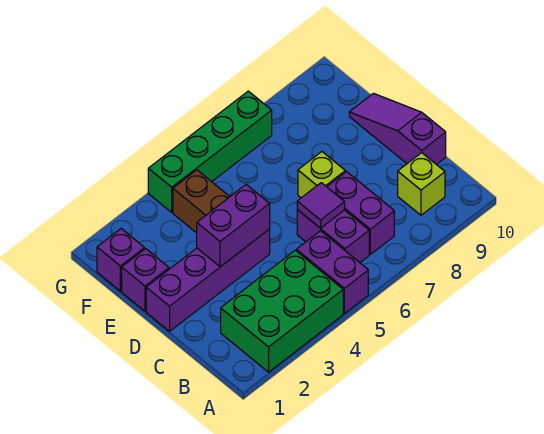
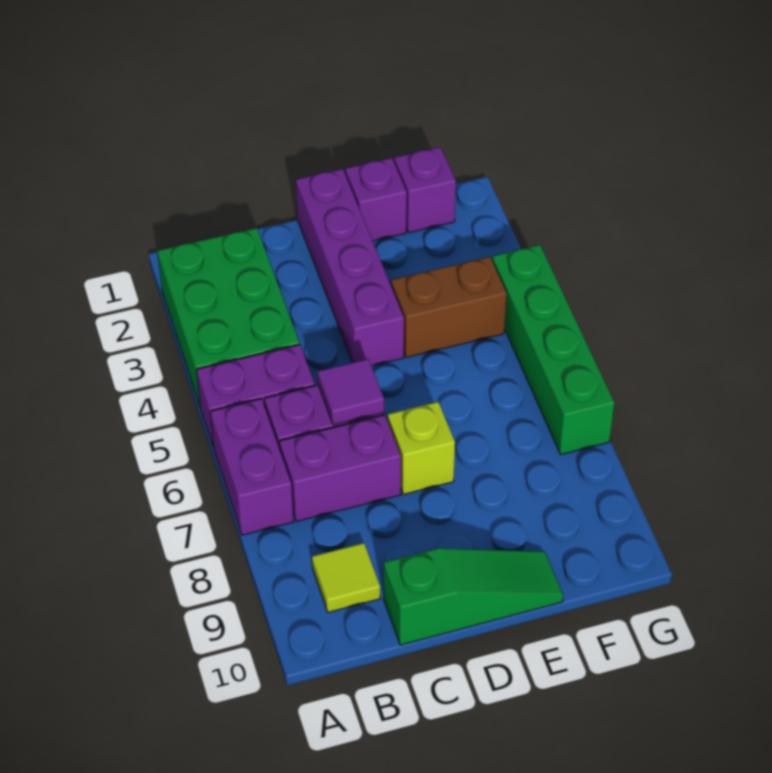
lime brick B9 level 1 -> lime tile B9 level 1
purple slope C10:E10 level 1 top C -> green slope C10:E10 level 1 top C
purple brick D3:D4 level 2 -> purple brick A6:A7 level 1

